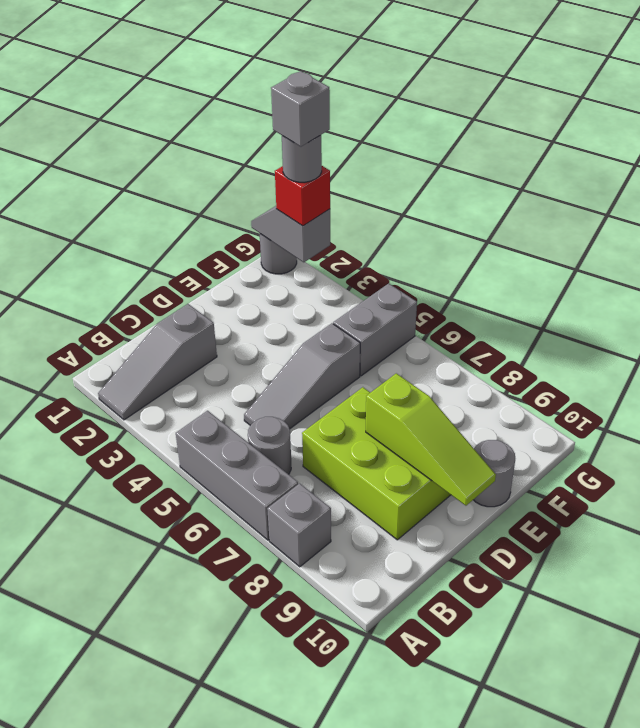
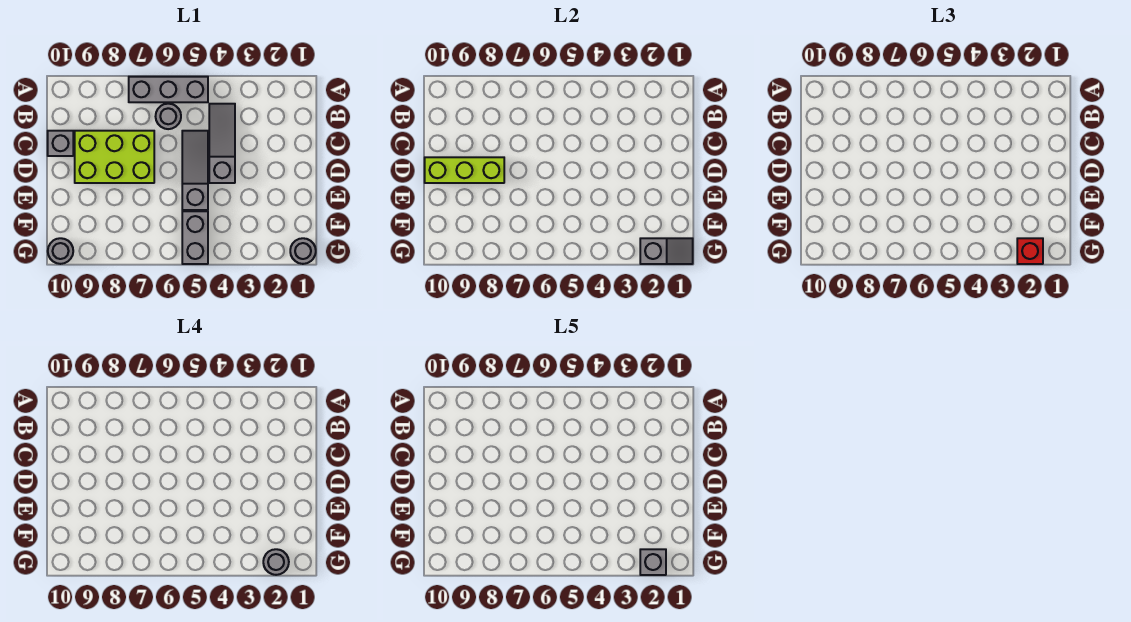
grey slope A2:C2 level 1 top C -> grey slope B4:D4 level 1 top D
grey brick A8 level 1 -> grey brick C10 level 1
lime slope D8:D10 level 2 top 8 -> lime brick D8:D10 level 2
grey round brick E10 level 1 -> grey round brick G10 level 1

